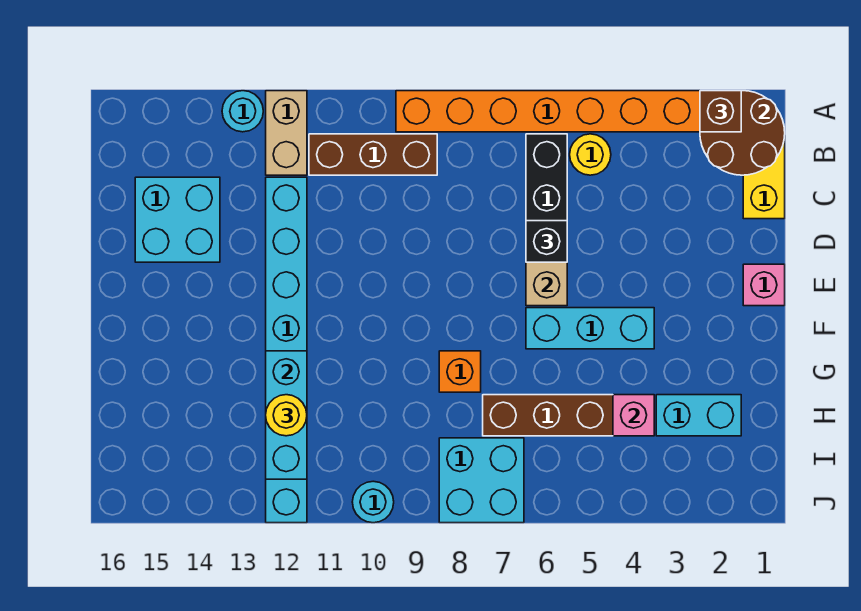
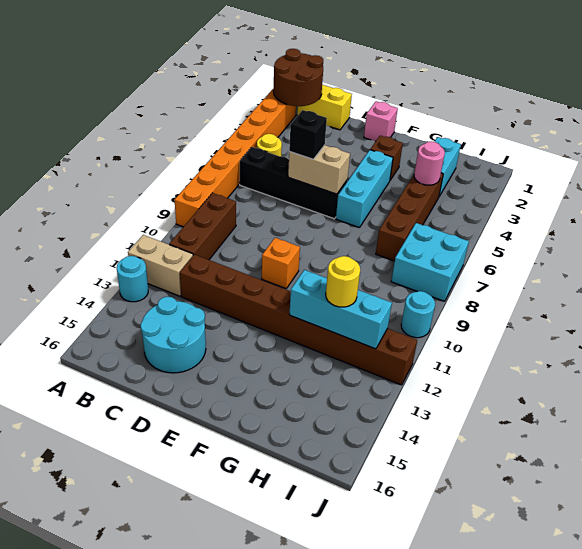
brown brick A2 level 3 -> brown brick F3 level 1
cyan brick C12:J12 level 1 -> brown brick C12:J12 level 1
cyan brick C14:D15 level 1 -> cyan round brick C14:D15 level 1
orange brick G8 level 1 -> orange brick E10 level 1
pink brick H4 level 2 -> pink round brick H4 level 2

